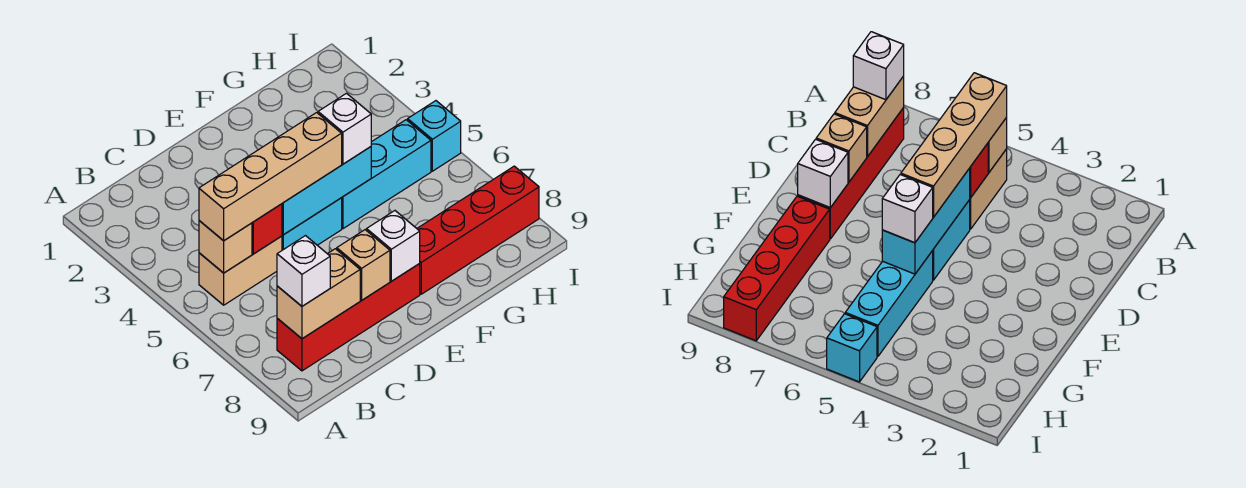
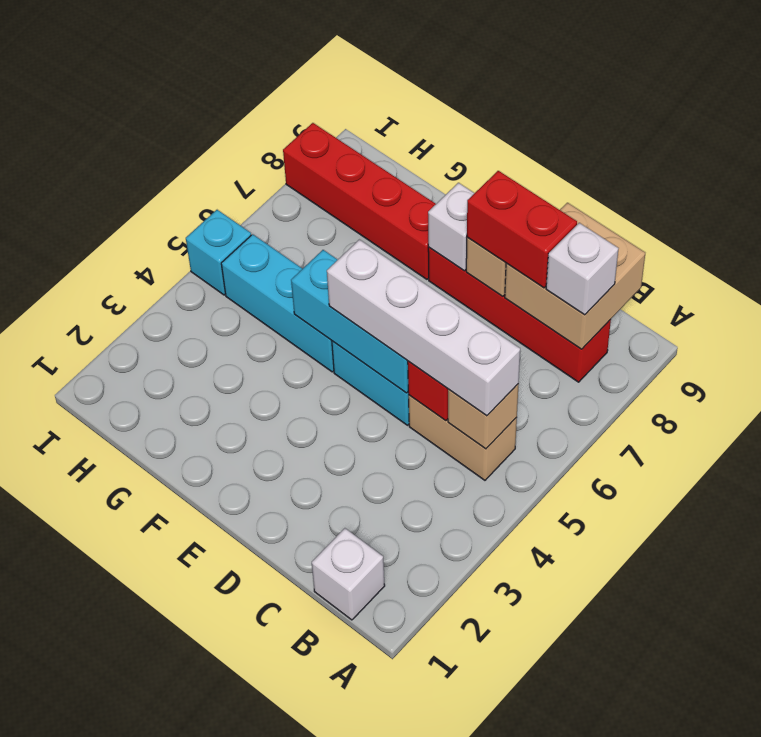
tan brick B5:E5 level 3 -> white brick B5:E5 level 3
tan brick B8:C8 level 2 -> tan brick B8:C9 level 2
none -> red brick C8:D8 level 3
white brick F5 level 3 -> white brick B1 level 1

